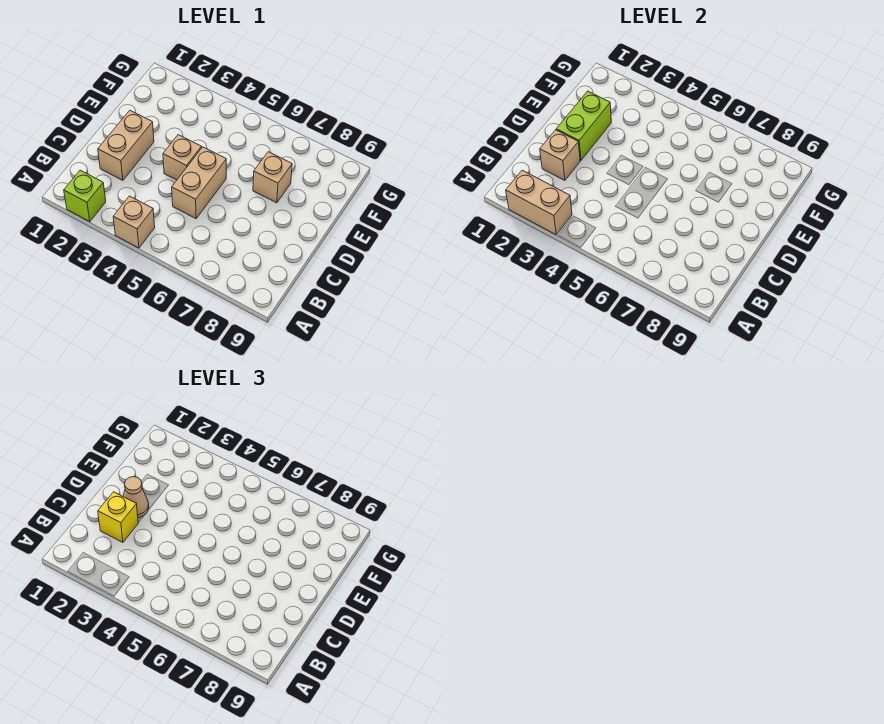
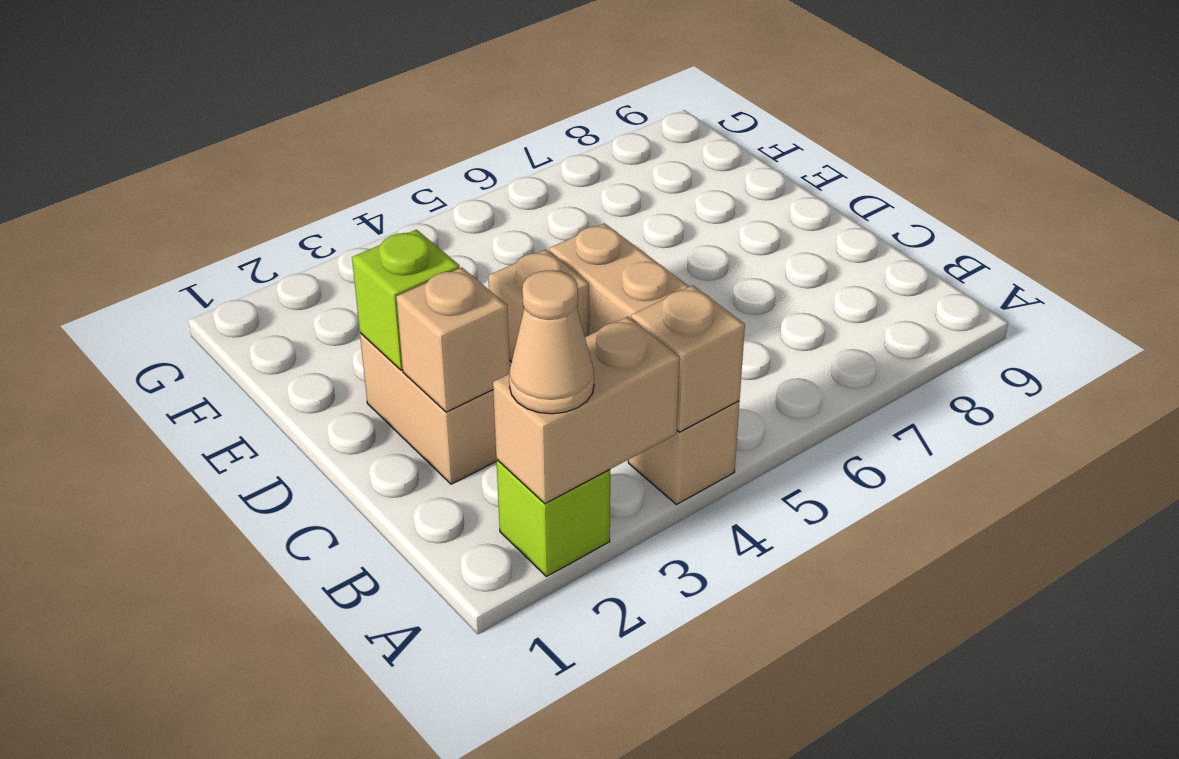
yellow brick C2 level 3 -> none
lime brick D2:E2 level 2 -> lime brick D2 level 2
tan cone D2 level 3 -> tan cone A2 level 3
tan brick E7 level 1 -> tan brick A4 level 2

